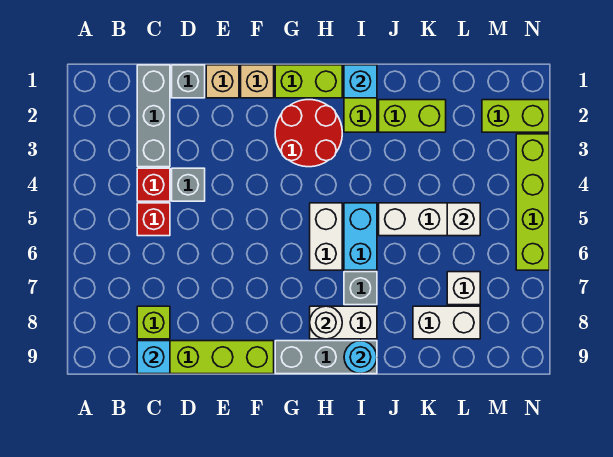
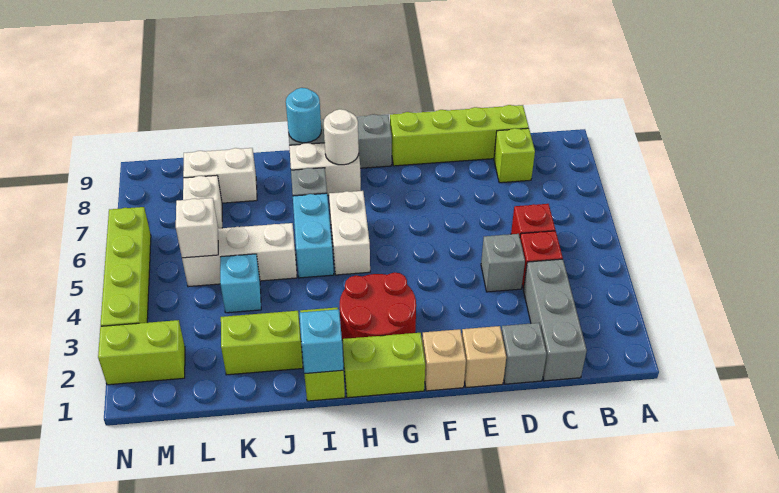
cyan brick C9 level 2 -> cyan brick K4 level 1

